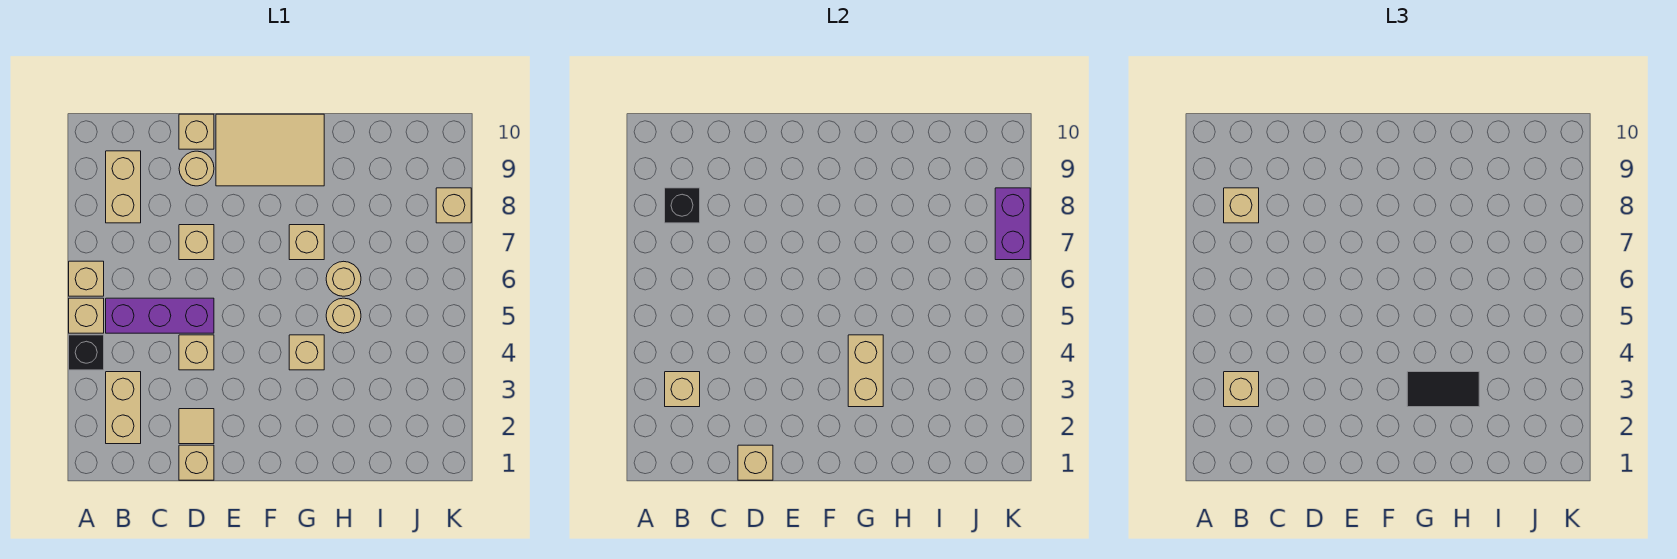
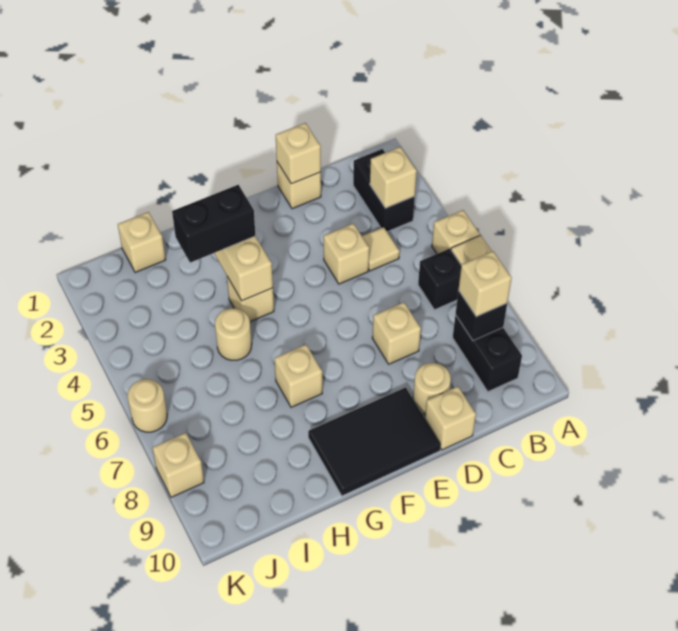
black brick A4 level 1 -> black brick B6 level 1
tan brick B2:B3 level 1 -> black brick B2:B3 level 1
tan brick B3 level 3 -> tan brick I1 level 1
purple brick B5:D5 level 1 -> none
tan brick B8:B9 level 1 -> black brick B8:B9 level 1
tan tile D2 level 1 -> tan tile C4 level 1
tan tile E9:G10 level 1 -> black tile E9:G10 level 1
black tile G3:H3 level 3 -> black brick G3:H3 level 3
tan round brick H6 level 1 -> tan round brick K6 level 1
purple brick K7:K8 level 2 -> none

